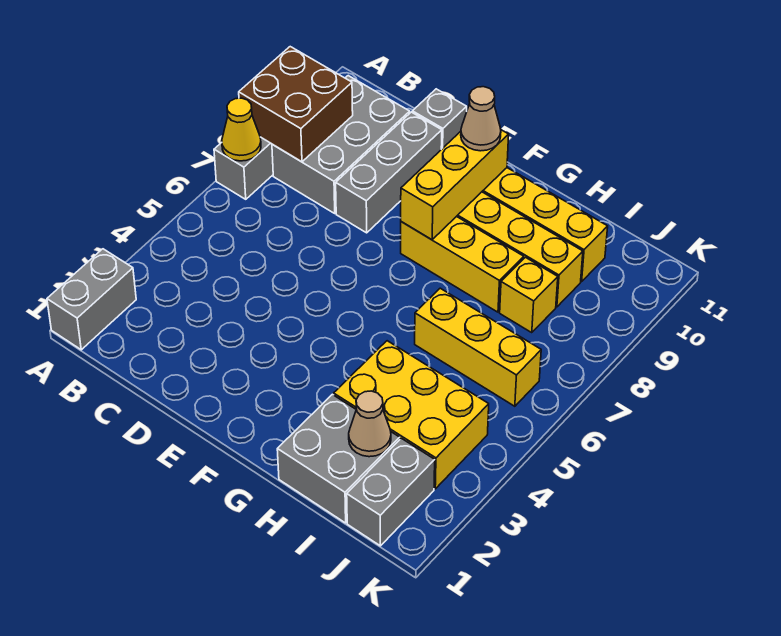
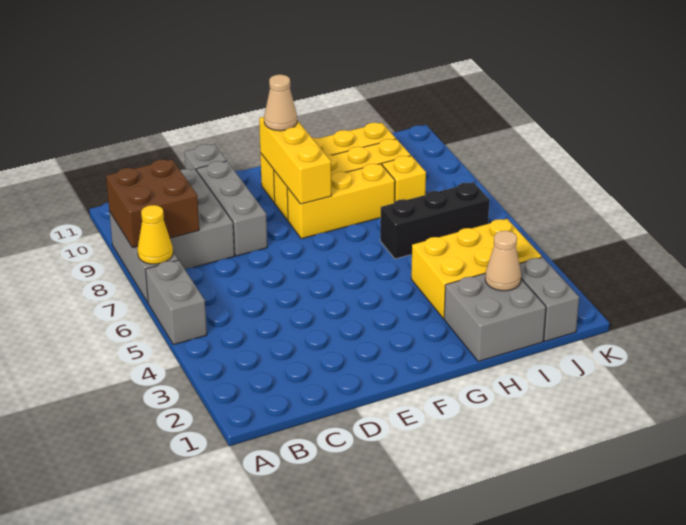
grey brick A1:A2 level 1 -> grey brick A5:A6 level 1
yellow brick H6:J6 level 1 -> black brick H6:J6 level 1

